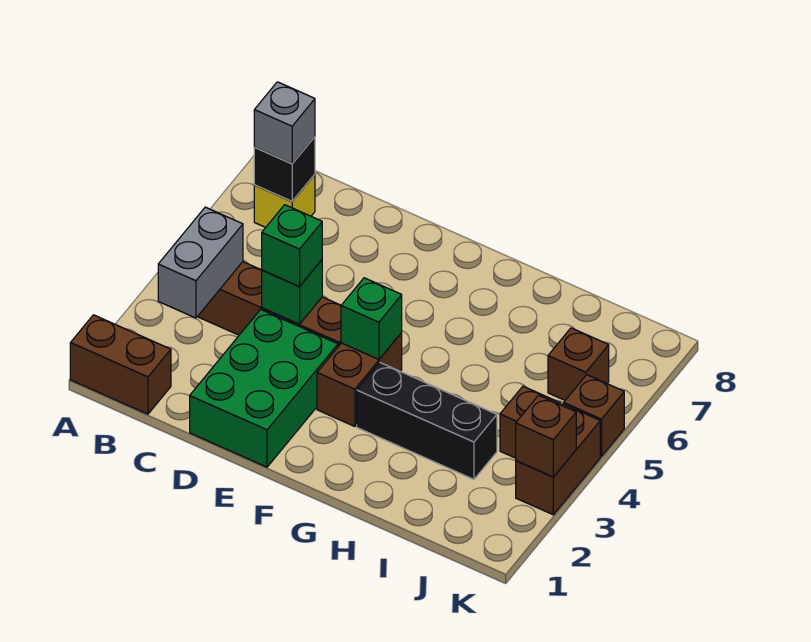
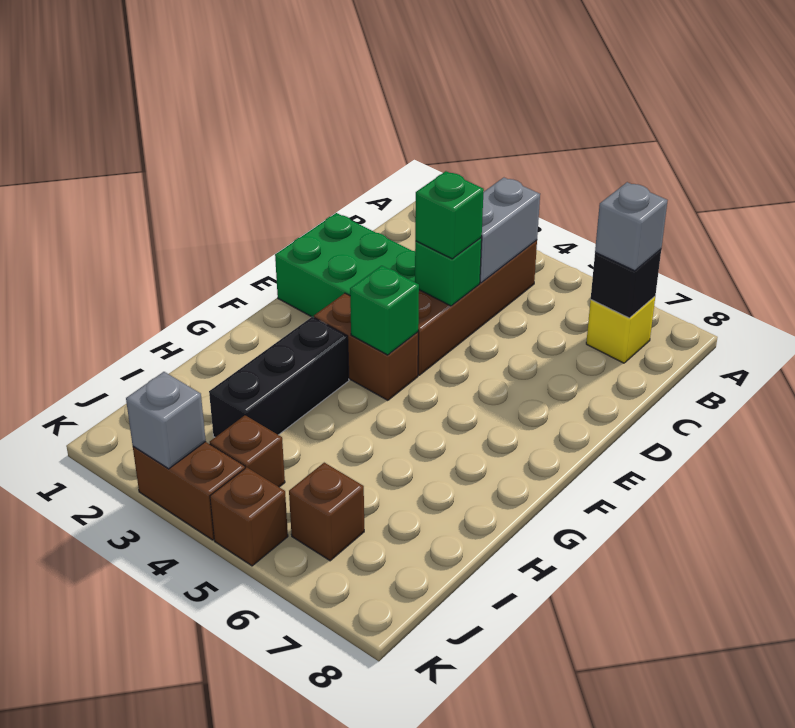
brown brick A1:B1 level 1 -> none
grey brick B3:B4 level 2 -> grey brick B4:C4 level 2
brown brick K3 level 2 -> grey brick K3 level 2

